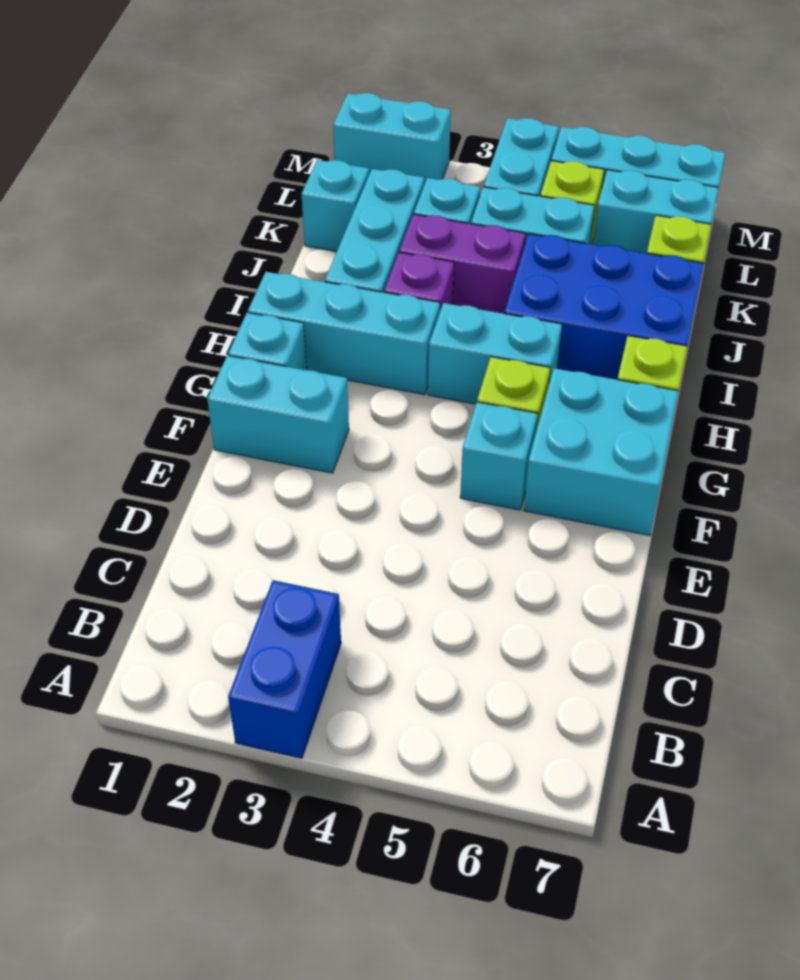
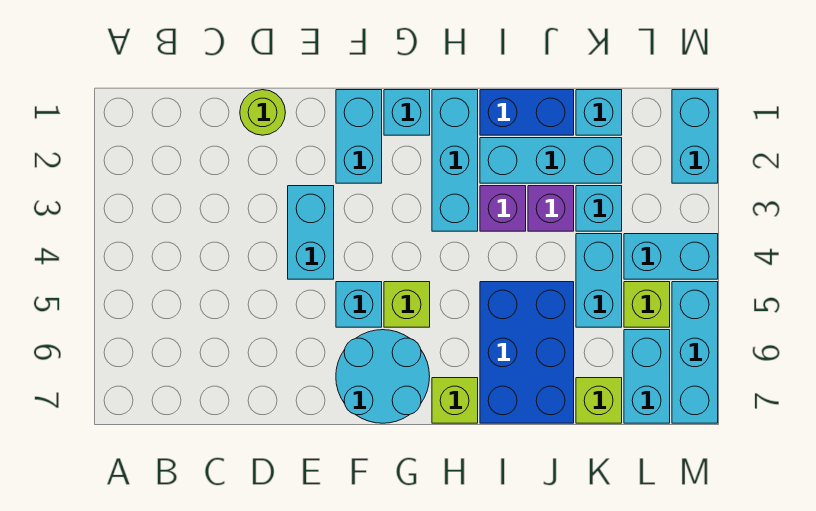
blue brick A3:B3 level 1 -> blue brick I1:J1 level 1
none -> lime round brick D1 level 1
cyan brick F6:G7 level 1 -> cyan round brick F6:G7 level 1
cyan brick H4:H5 level 1 -> cyan brick E3:E4 level 1
purple brick J3:J4 level 1 -> purple brick J3 level 1

